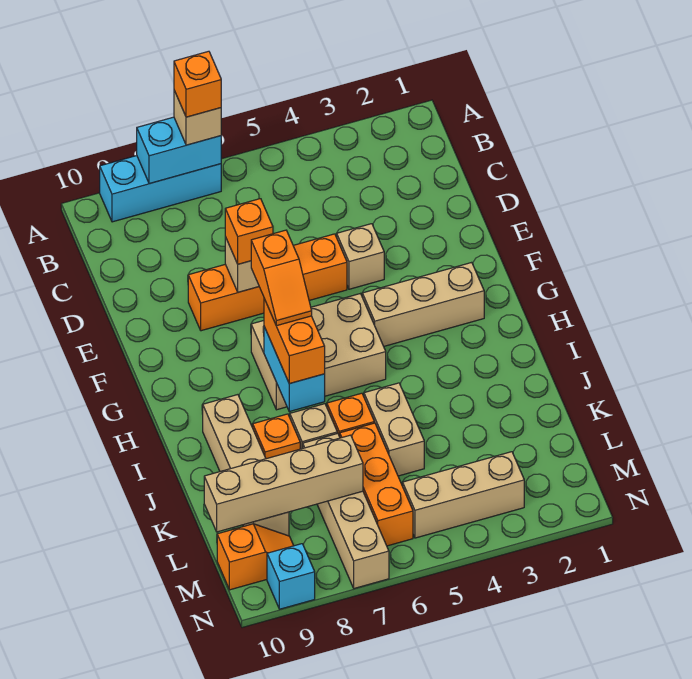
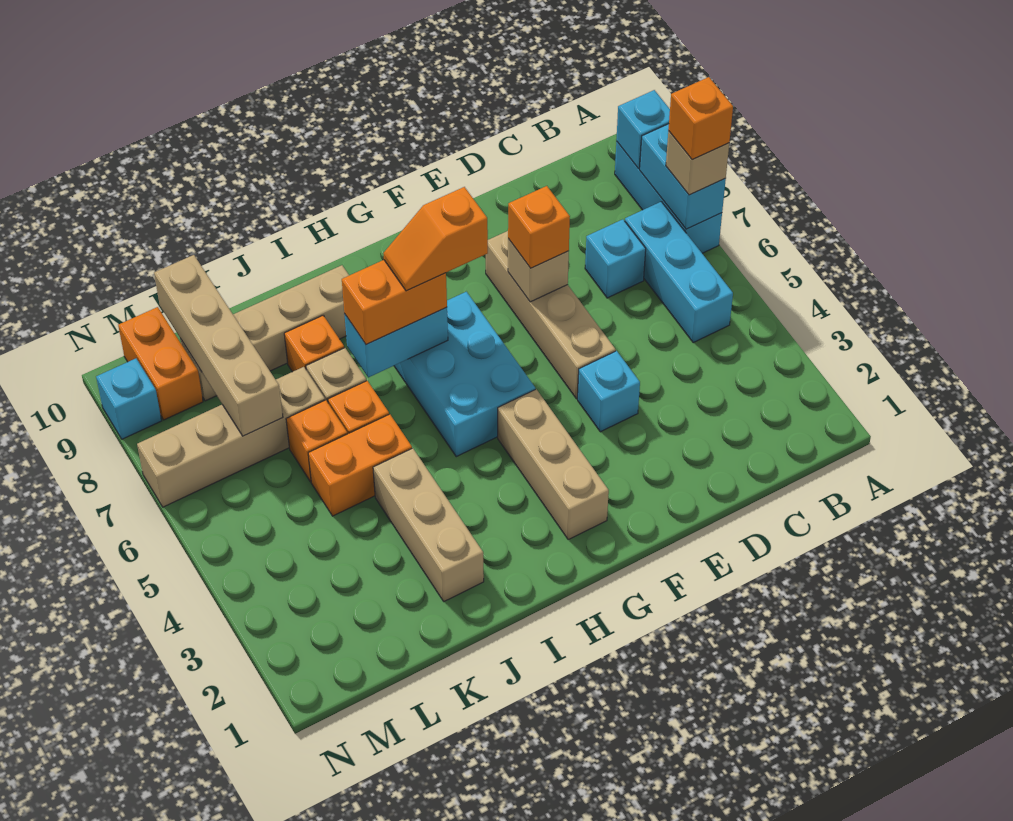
none -> cyan brick A9 level 2
none -> cyan brick B5:B7 level 1
none -> cyan brick C7 level 1
tan brick E4 level 1 -> cyan brick E4 level 1
orange brick E5:E8 level 1 -> tan brick E5:E8 level 1
tan brick G5:H7 level 1 -> cyan brick G5:H7 level 1
tan brick J5:K5 level 1 -> orange brick J5:K5 level 1
orange brick K6:M6 level 1 -> orange brick K6 level 1
tan brick M3:M5 level 1 -> tan brick J2:J4 level 1
orange slope M9:M10 level 1 top 10 -> orange brick M9:M10 level 1

